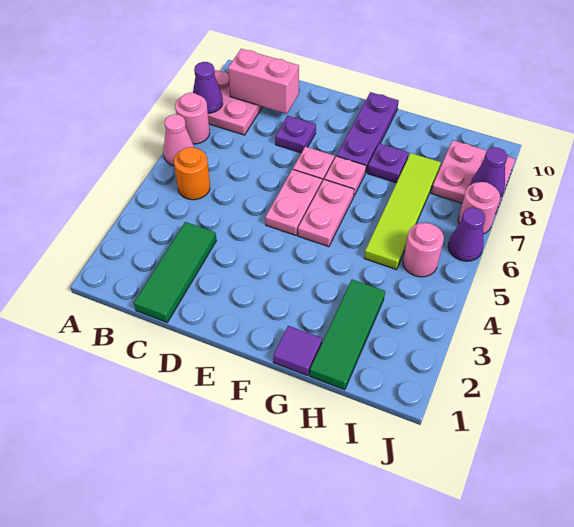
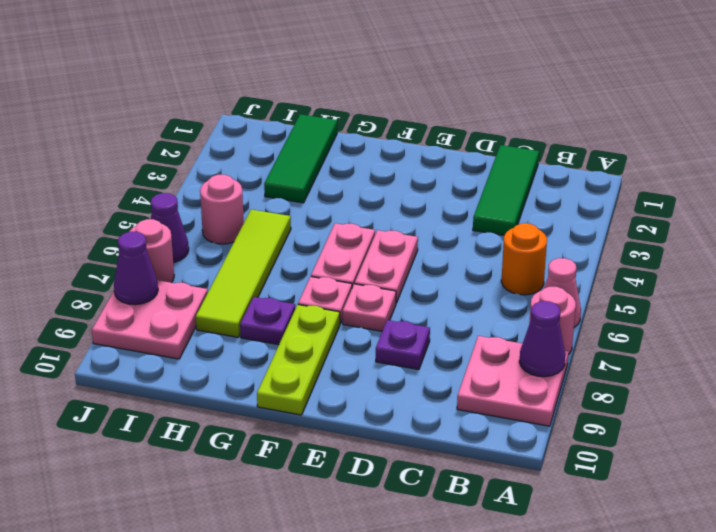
pink brick B9:C9 level 2 -> none
purple plate F8:F10 level 1 -> lime plate F8:F10 level 1
purple tile G1 level 1 -> none

